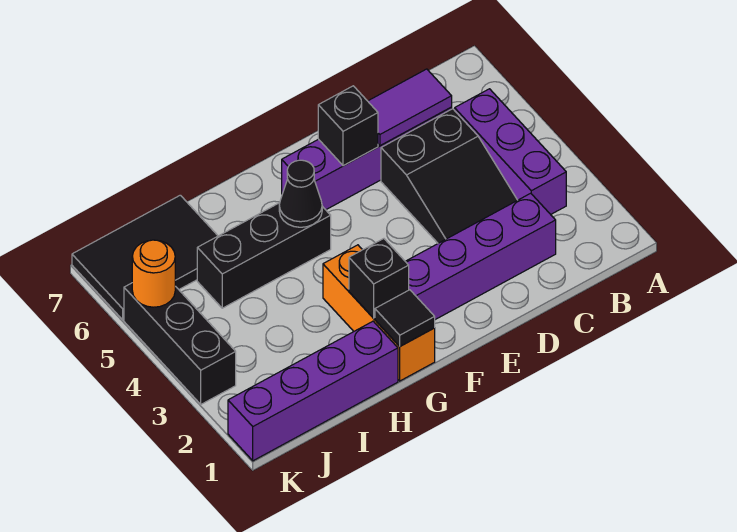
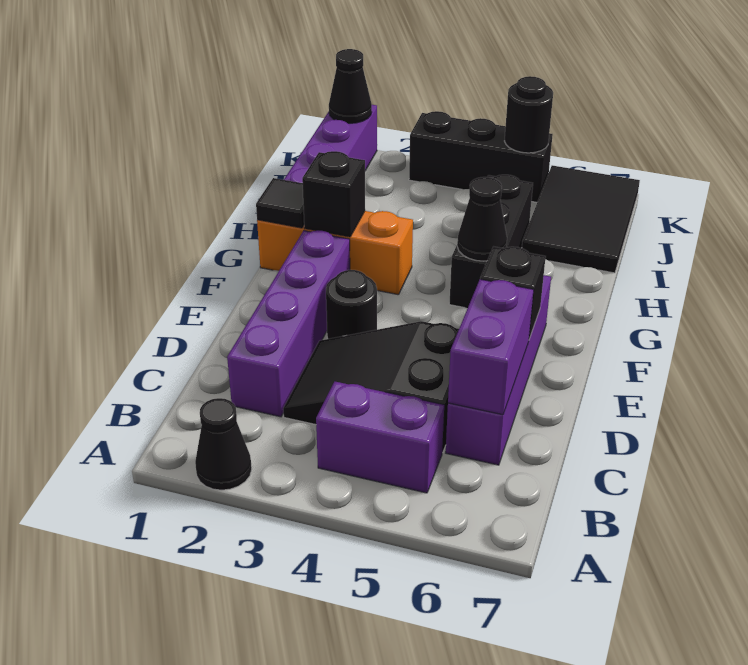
none -> black cone A2 level 1
purple brick B3:B5 level 1 -> purple brick B4:B5 level 1
purple tile C6:D6 level 2 -> purple brick C6:D6 level 2
none -> black round brick E3 level 1
none -> black cone K1 level 2
orange round brick K5 level 2 -> black round brick K5 level 2

